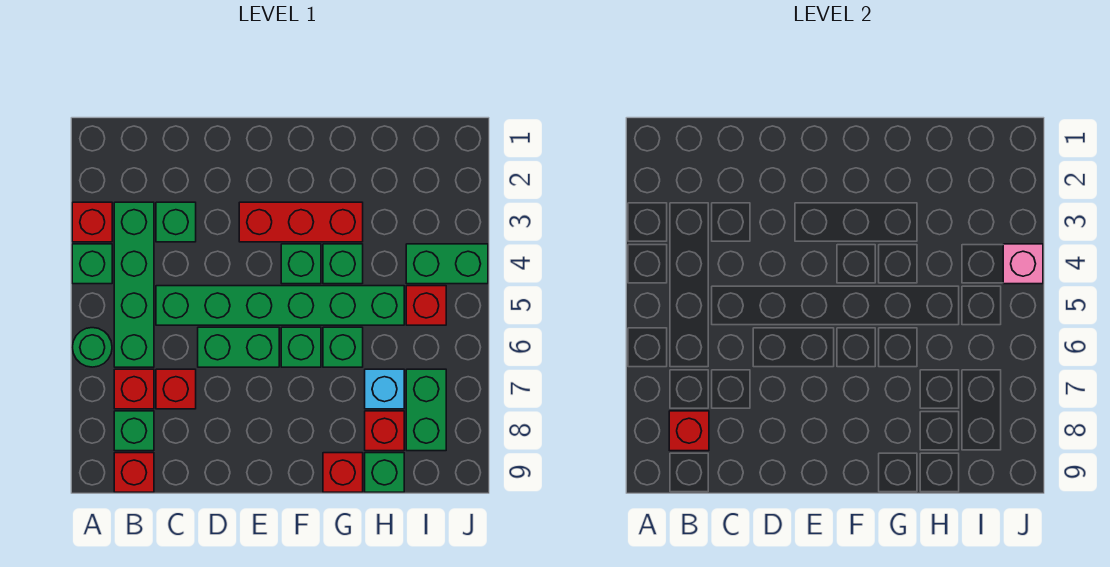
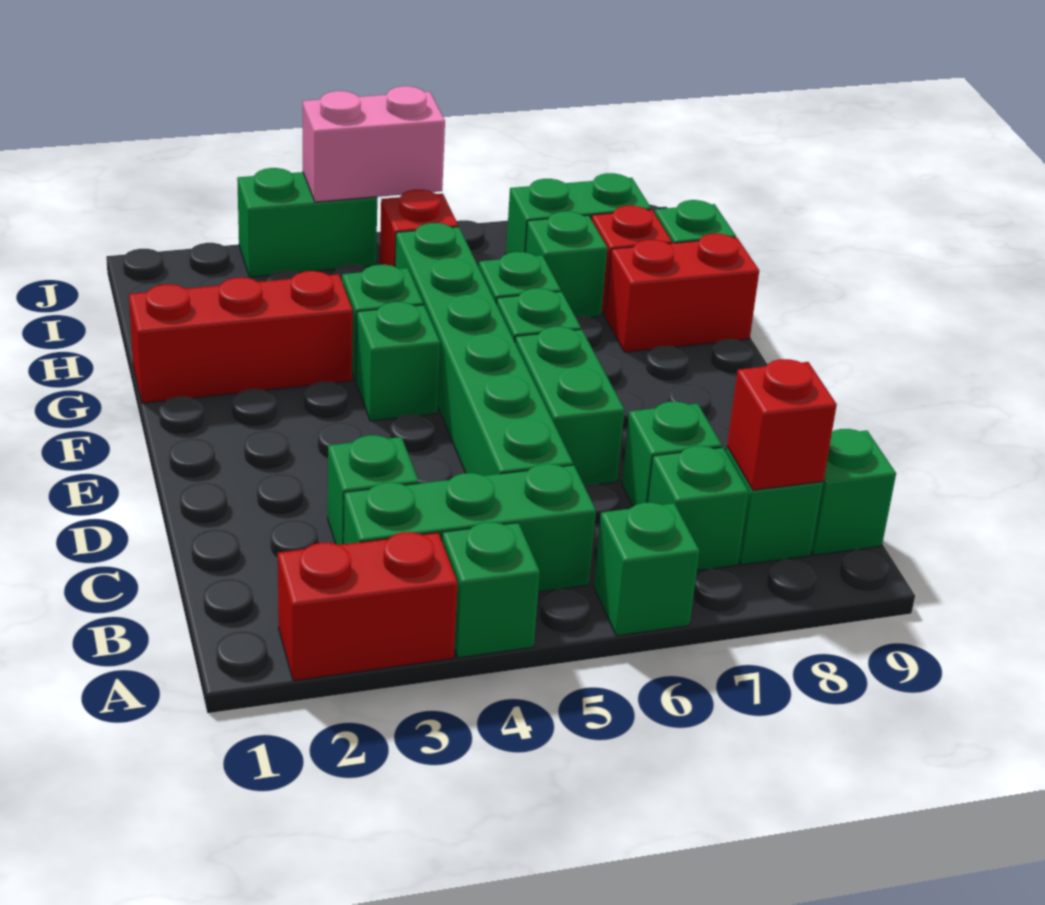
red brick A3 level 1 -> red brick A2:A3 level 1
green round brick A6 level 1 -> green brick A6 level 1
green brick B3:B6 level 1 -> green brick B3:B5 level 1
red brick B7 level 1 -> green brick B7 level 1
red brick B9 level 1 -> green brick B9 level 1
red brick C7 level 1 -> green brick C7 level 1
red brick E3:G3 level 1 -> red brick G1:G3 level 1
red brick G9 level 1 -> red brick G8:G9 level 1
cyan brick H7 level 1 -> green brick H7 level 1
green brick I4:J4 level 1 -> green brick J3:J4 level 1
pink brick J4 level 2 -> pink brick J4:J5 level 2

